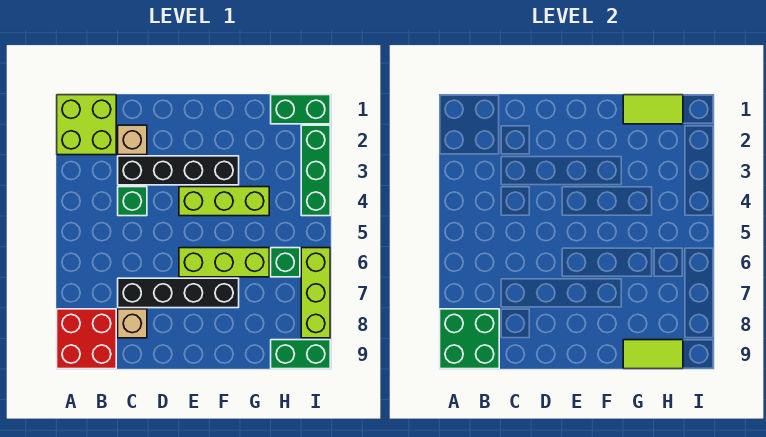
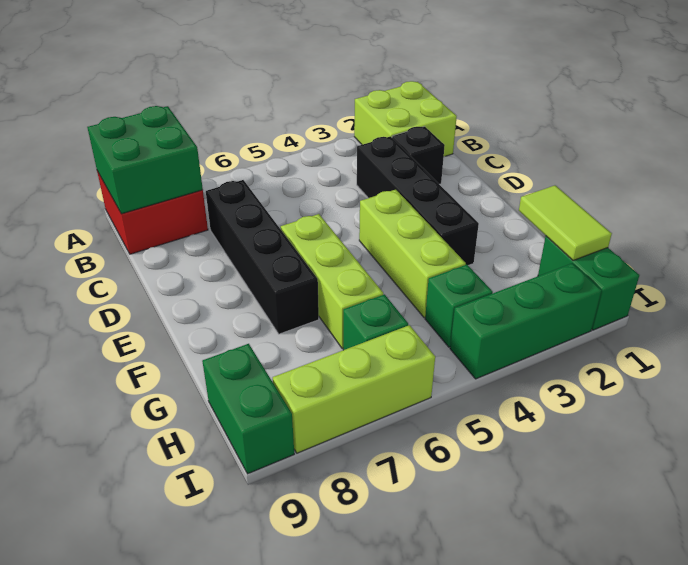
tan brick C2 level 1 -> black brick C2 level 1
green brick C4 level 1 -> green brick H4 level 1
tan brick C8 level 1 -> none
lime tile G9:H9 level 2 -> none

